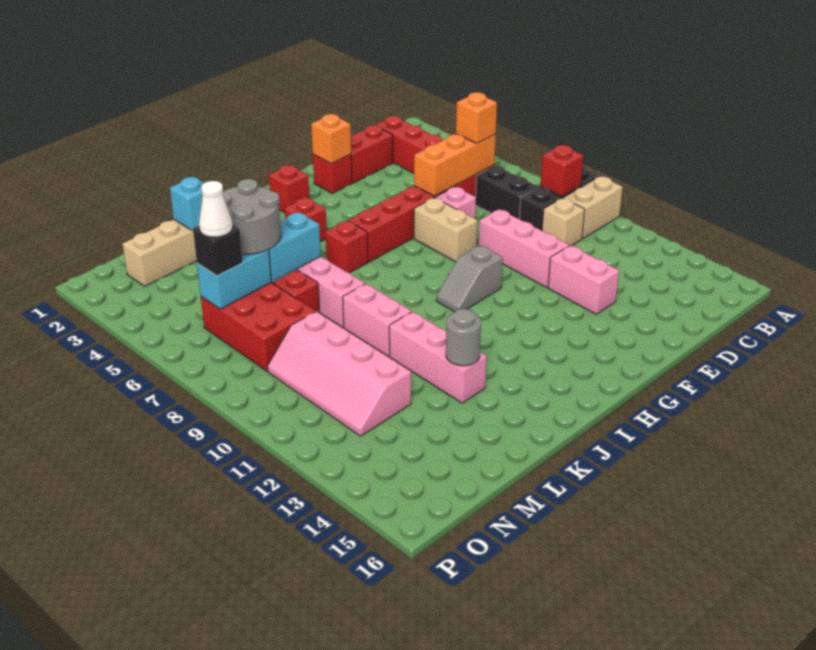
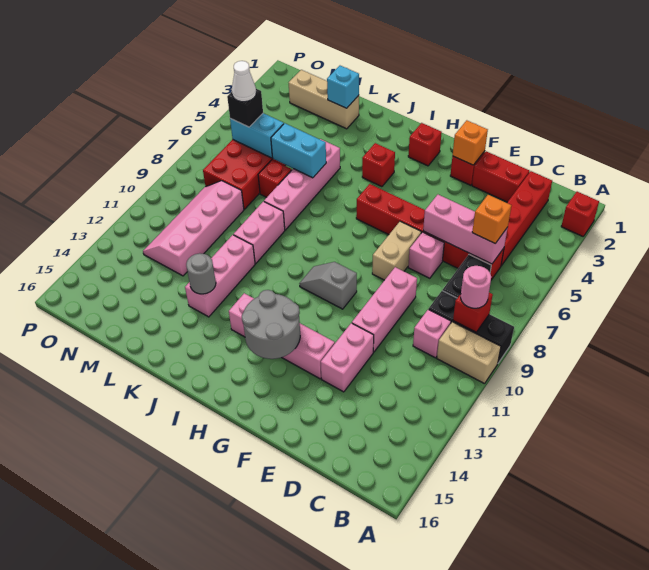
none -> pink round brick B9 level 3
orange brick C6:E6 level 2 -> pink brick C6:E6 level 2
tan brick C10 level 1 -> pink brick C10 level 1
none -> pink brick F13:I13 level 1
red brick I6 level 1 -> red brick A2 level 1
grey round brick L5:M6 level 3 -> grey round brick G13:H14 level 2

